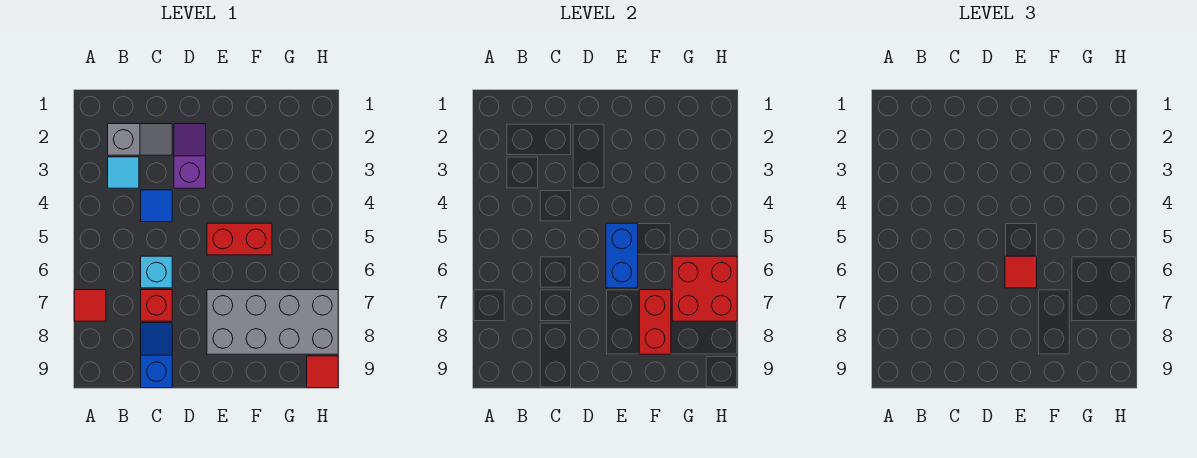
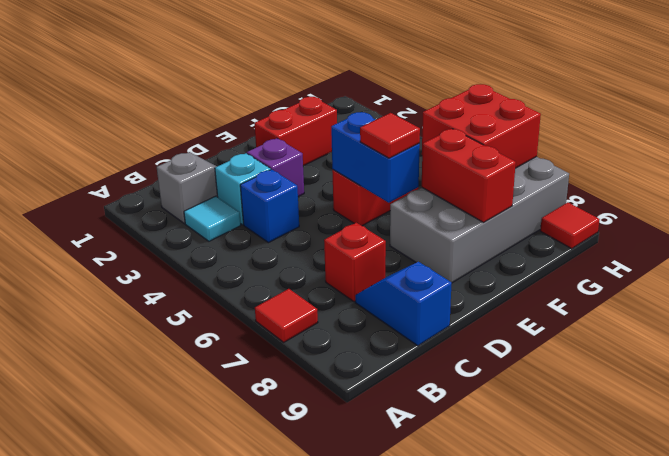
blue tile C4 level 1 -> blue brick C4 level 1
cyan brick C6 level 1 -> cyan brick C3 level 1
none -> red brick E2:F2 level 1

